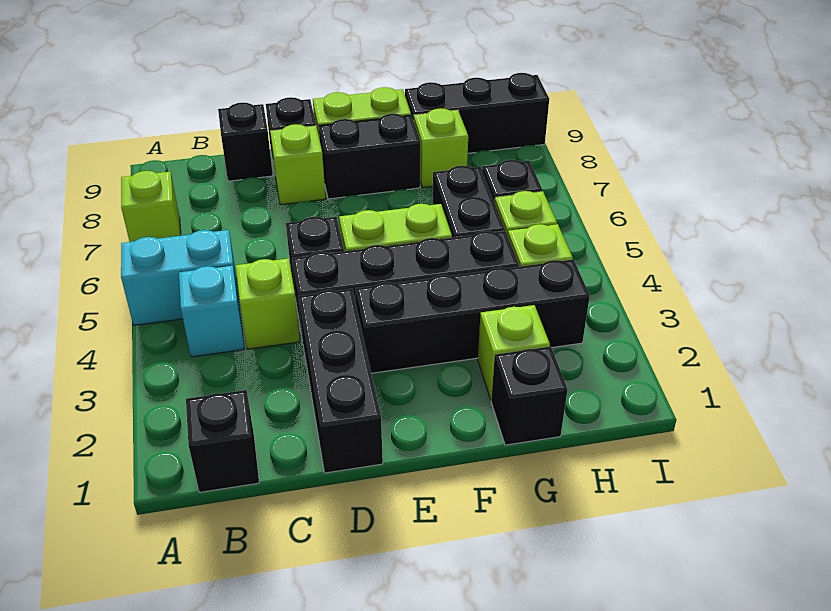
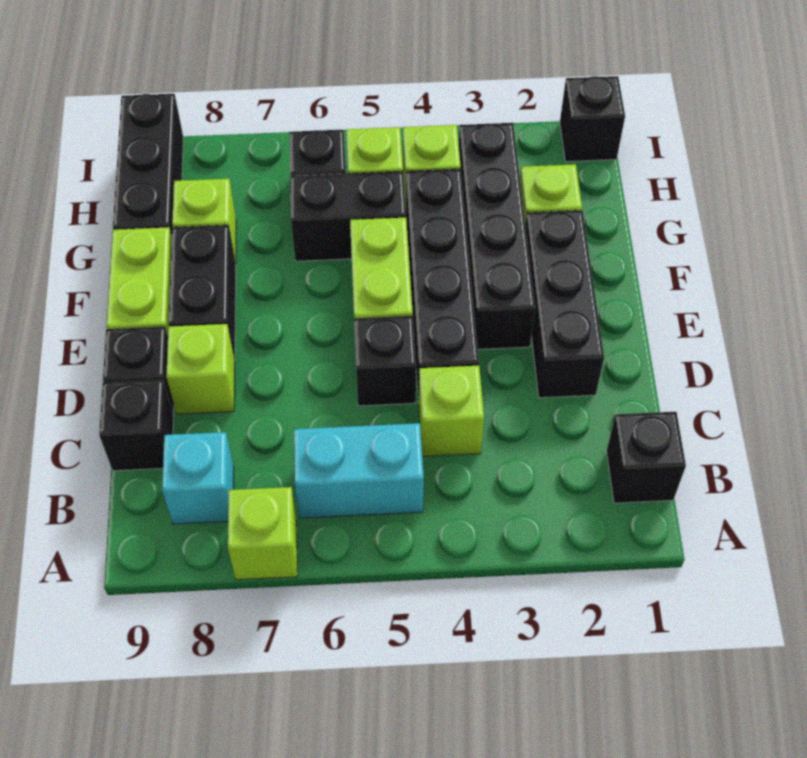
cyan brick A5:B5 level 1 -> cyan brick B5:B6 level 1
cyan brick B4 level 1 -> cyan brick B8 level 1
black brick D1:D3 level 1 -> black brick D2:F2 level 1
black brick G1 level 1 -> black brick I1 level 1

